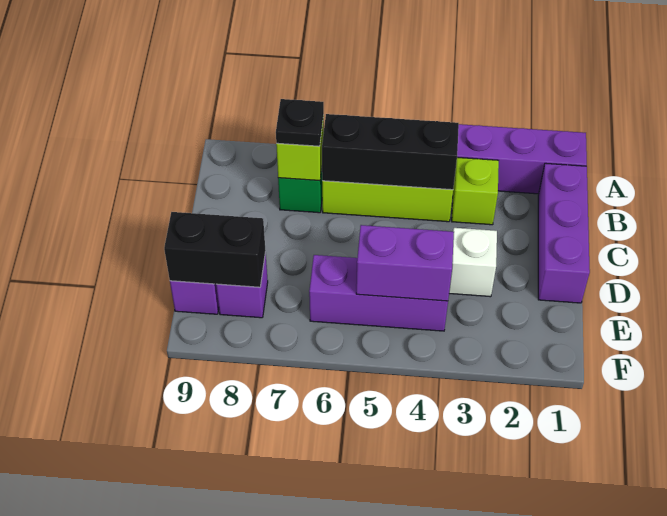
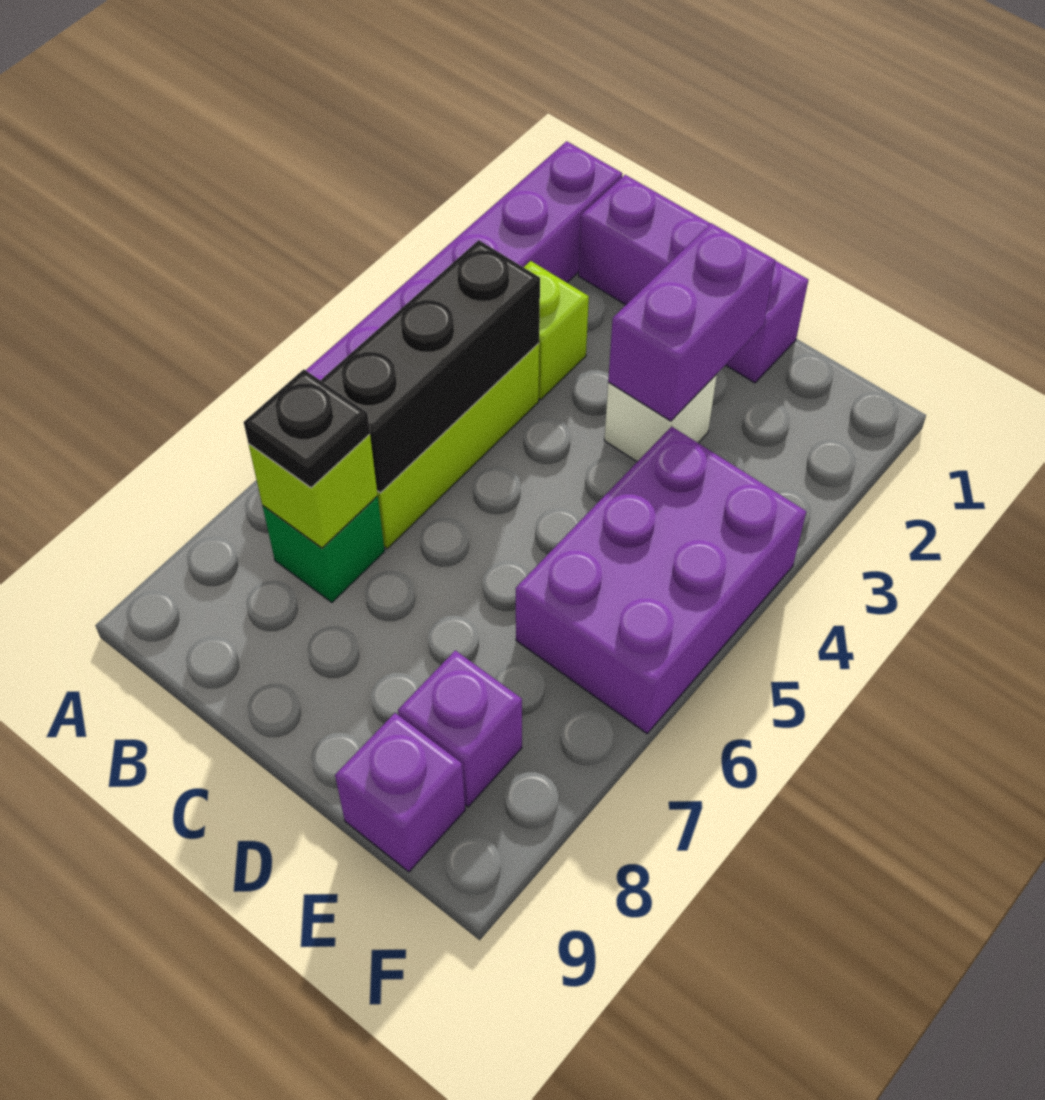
purple brick E4:E6 level 1 -> purple brick E4:F6 level 1
purple brick E4:E5 level 2 -> purple brick D2:D3 level 2
black brick E8:E9 level 2 -> none

